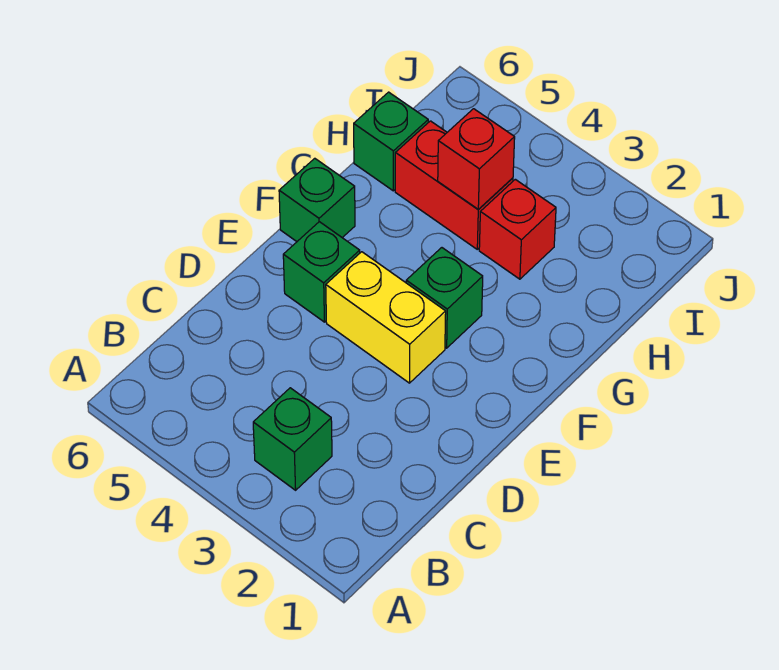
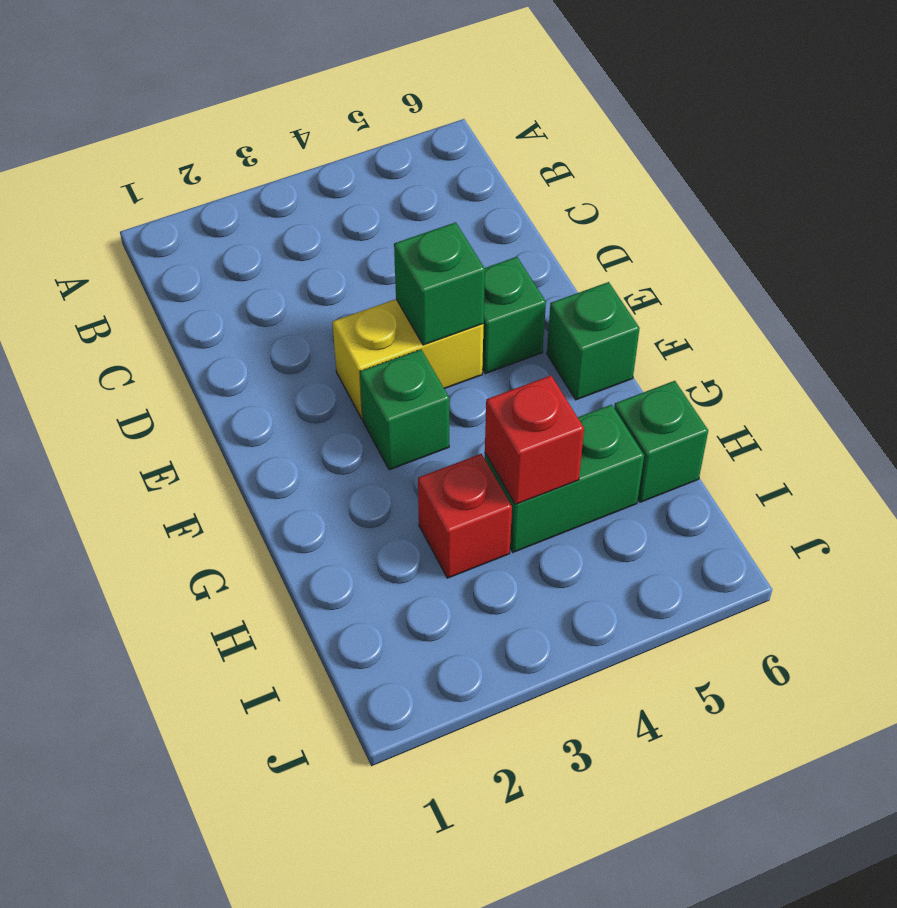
green brick B3 level 1 -> green brick E4 level 2
red brick H4:H5 level 1 -> green brick H4:H5 level 1

